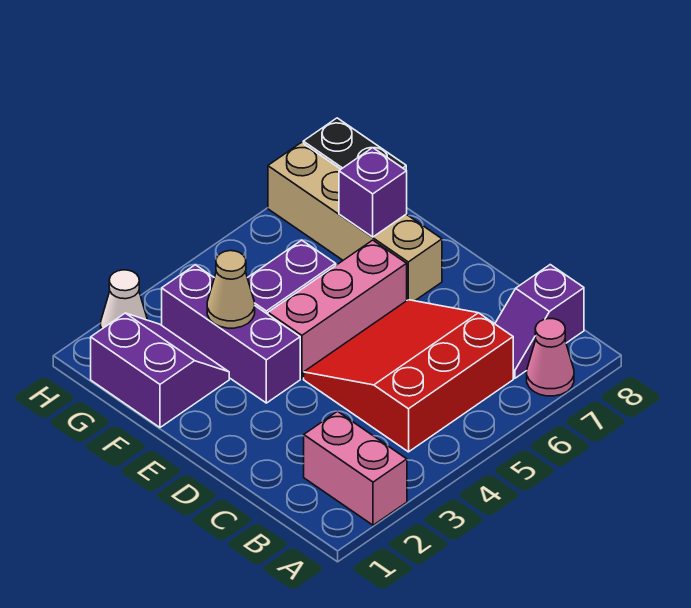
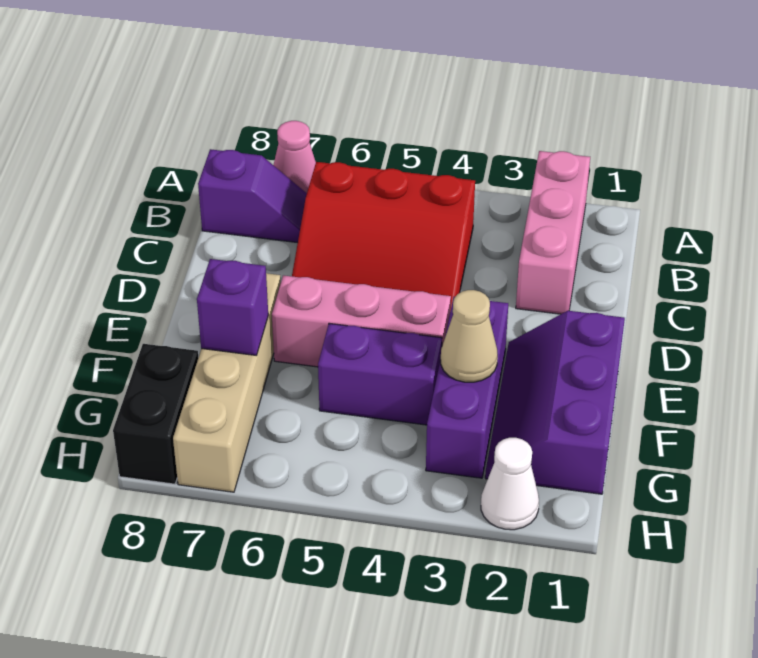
pink brick A2:B2 level 1 -> pink brick A2:C2 level 1
purple slope F1:G2 level 1 top 1 -> purple slope E1:G2 level 1 top 1

